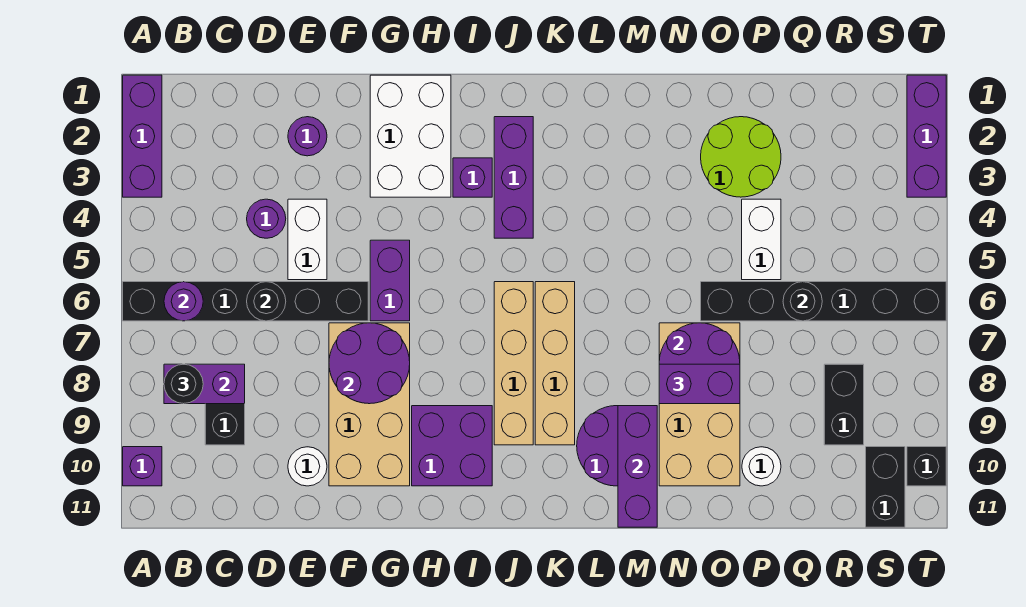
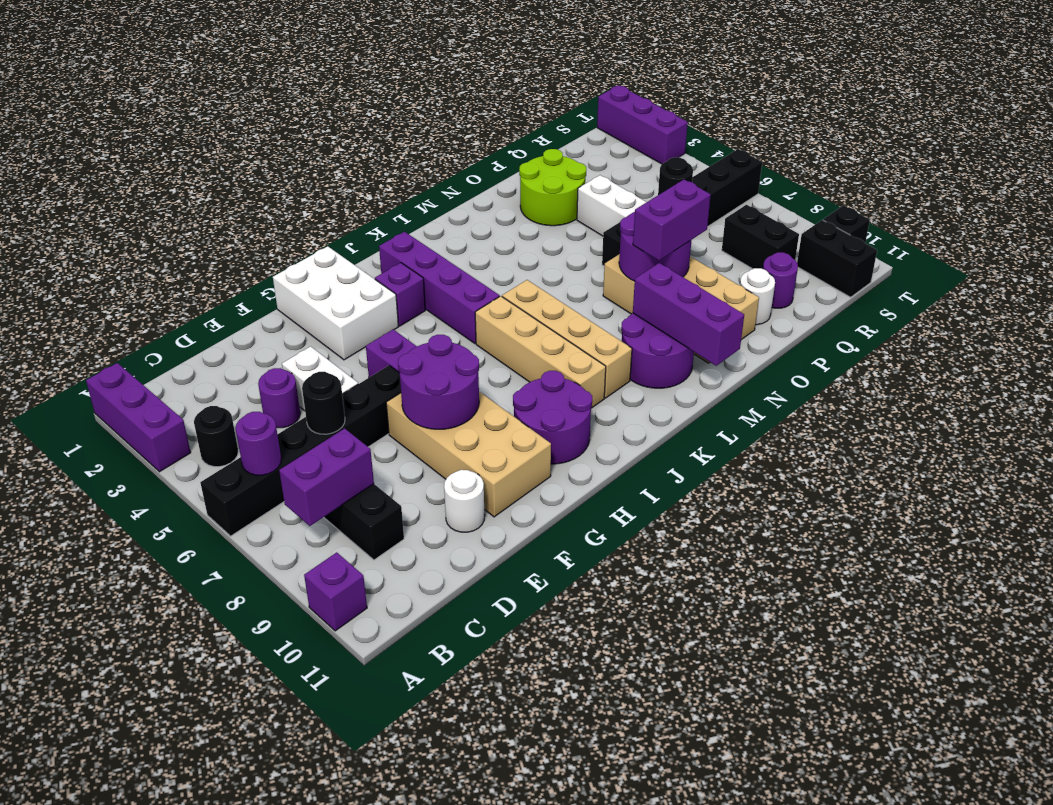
black round brick B8 level 3 -> black round brick B4 level 1
purple round brick E2 level 1 -> purple round brick Q10 level 1
purple brick H9:I10 level 1 -> purple round brick H9:I10 level 1
purple brick J2:J4 level 1 -> purple brick J2:J5 level 1

